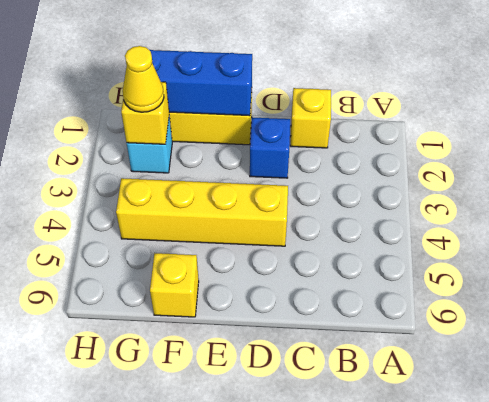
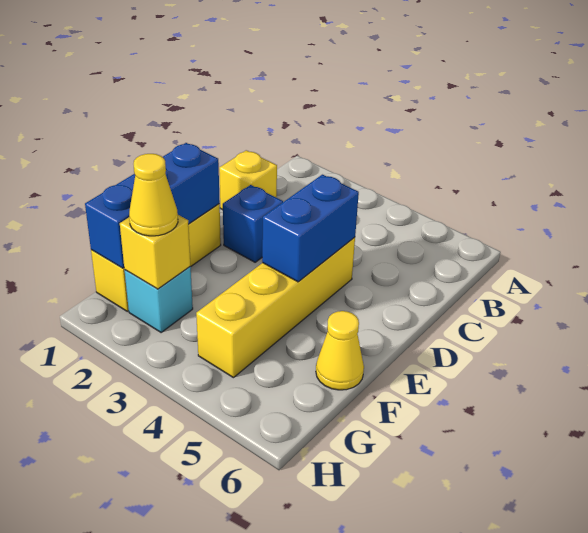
none -> blue brick D4:E4 level 2
yellow brick F6 level 1 -> yellow cone F6 level 1

